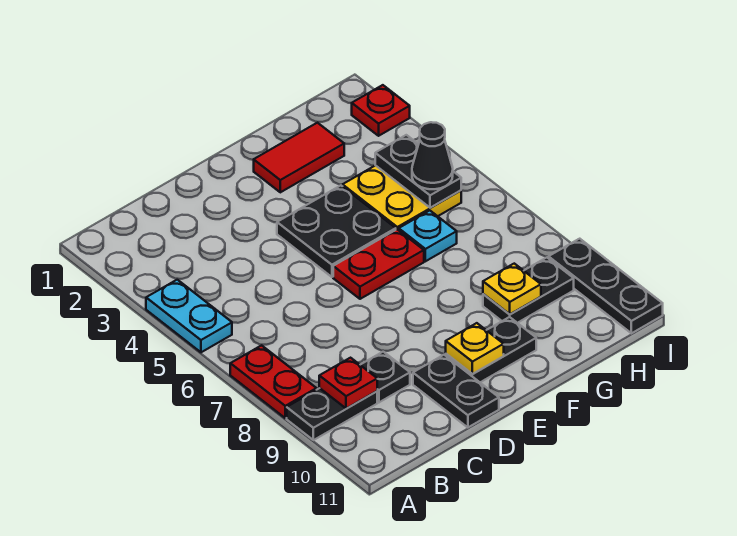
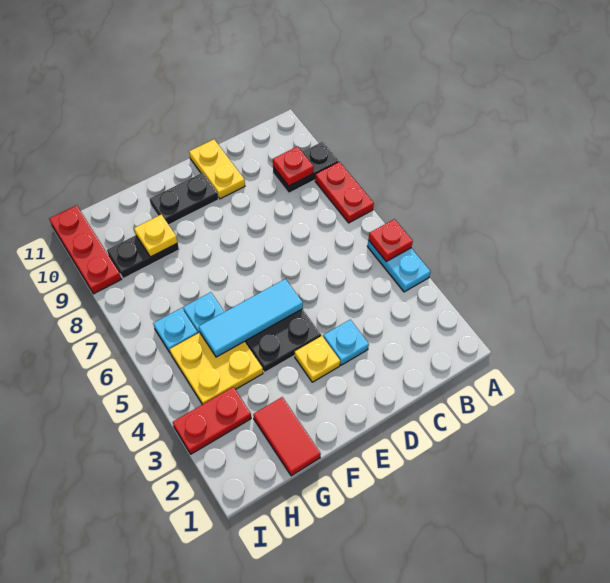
black plate C9 level 1 -> none
none -> cyan plate D3 level 1
black plate D10:D11 level 1 -> yellow plate D10:D11 level 1
none -> cyan tile E5:G5 level 2
red plate E6:F6 level 1 -> red plate H3:I3 level 1
yellow plate E10 level 2 -> yellow plate E3 level 1
red tile F2:G2 level 1 -> red tile G1:G2 level 1
black plate H4:H5 level 2 -> none
black cone H5 level 3 -> none
none -> cyan plate H6 level 1
red plate I2 level 1 -> red plate A5 level 2
black plate I9:I11 level 1 -> red plate I9:I11 level 1

